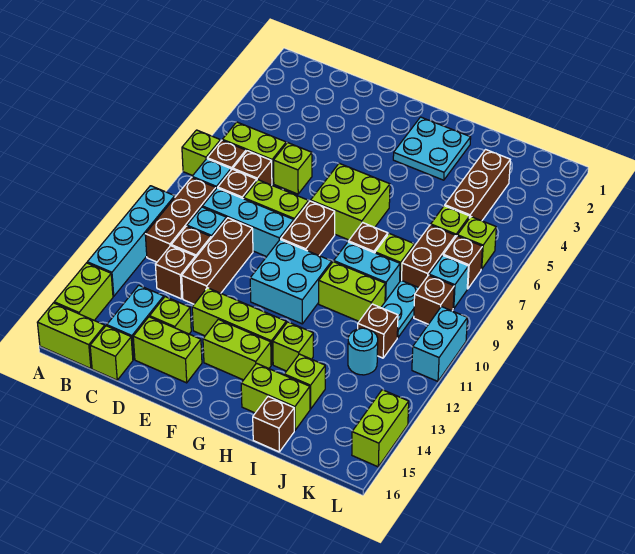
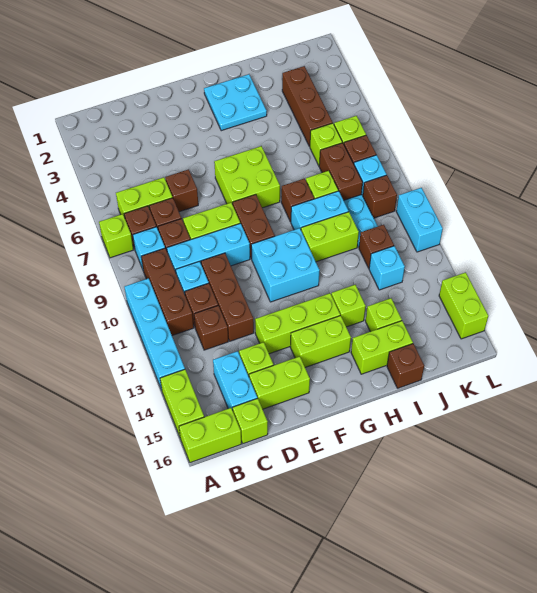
lime brick D6 level 1 -> brown brick D6 level 1
cyan round brick J12 level 1 -> cyan brick J12 level 1

